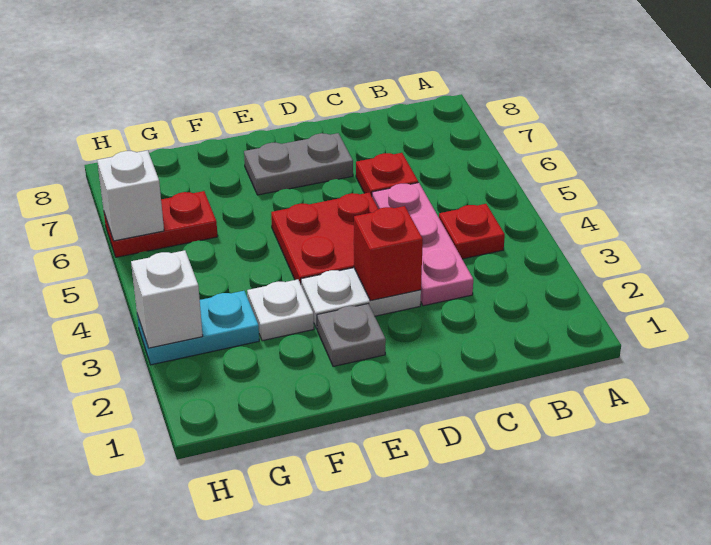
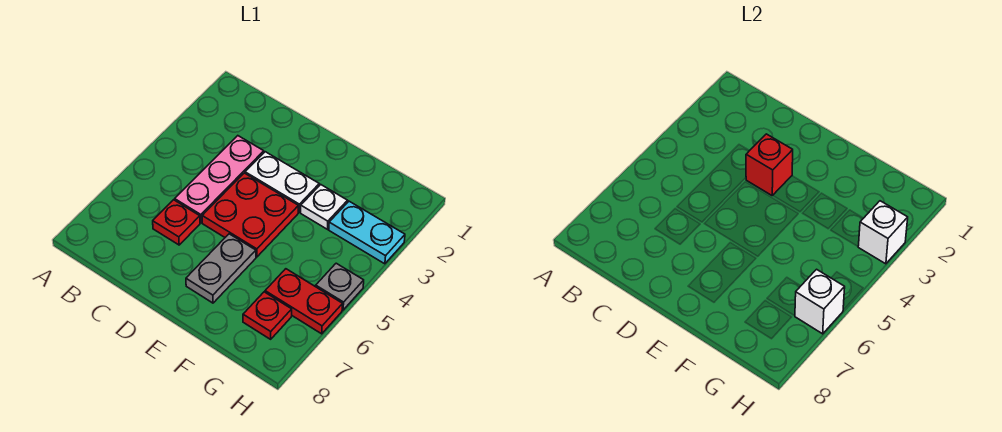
red plate B4 level 1 -> red plate G7 level 1
grey plate D7:E7 level 1 -> grey plate E6:E7 level 1
grey plate E2 level 1 -> grey plate H5 level 1

